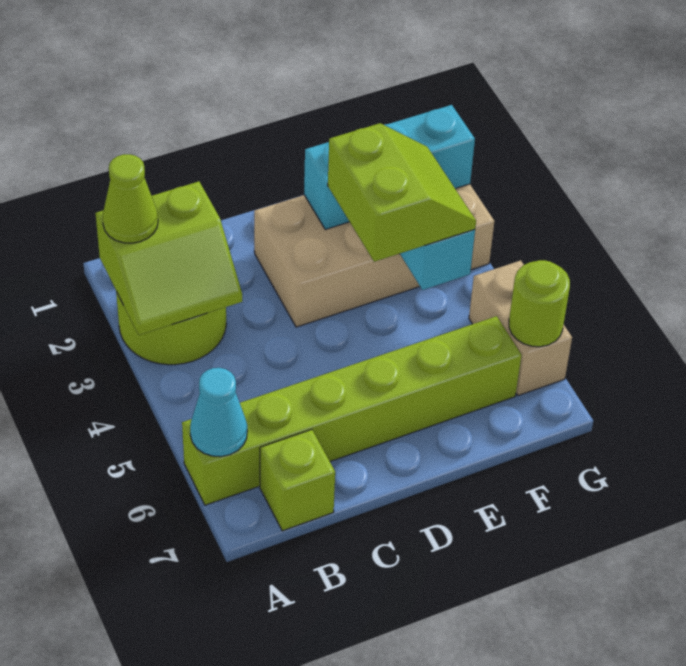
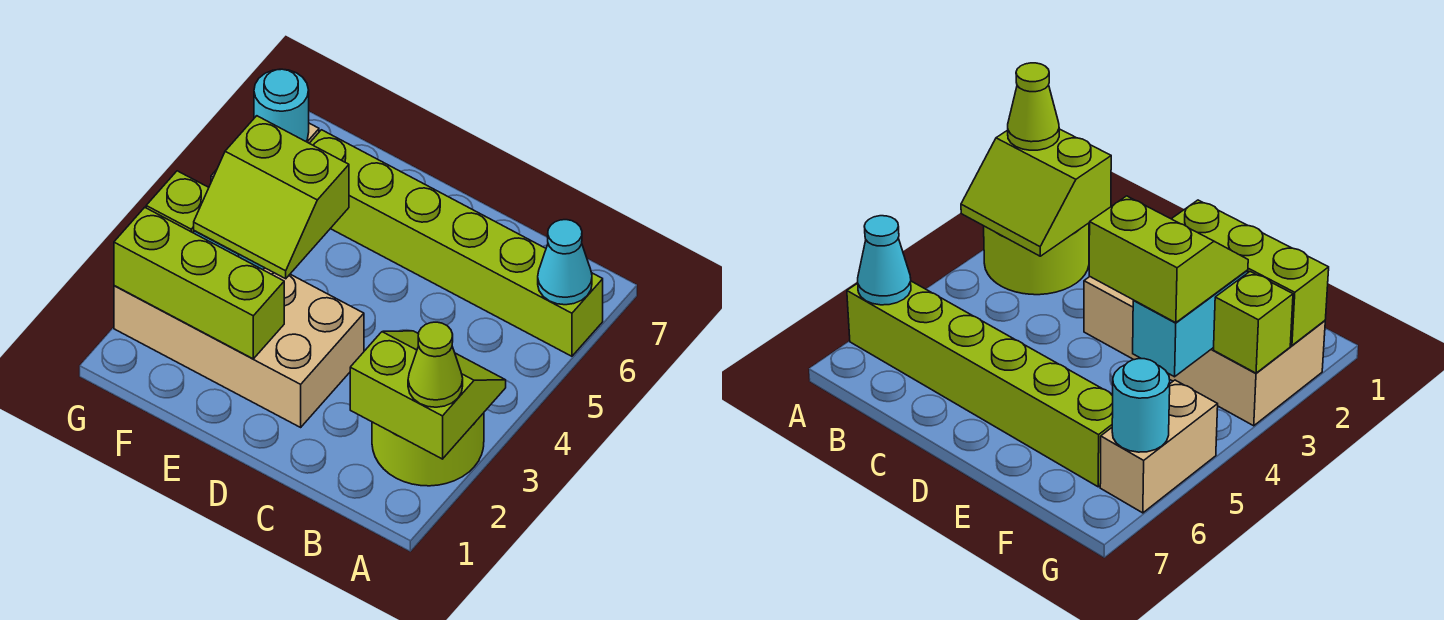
lime brick B7 level 1 -> lime brick G3 level 2
cyan brick E2:G2 level 2 -> lime brick E2:G2 level 2
lime slope E3:F4 level 3 top E -> lime slope E3:F4 level 3 top 4
lime round brick G6 level 2 -> cyan round brick G6 level 2

